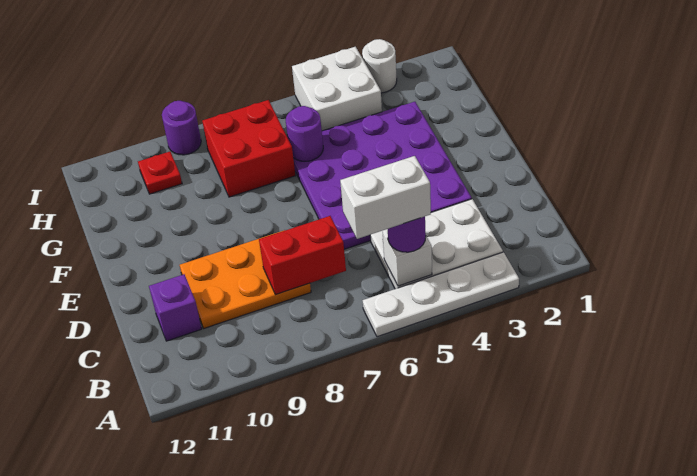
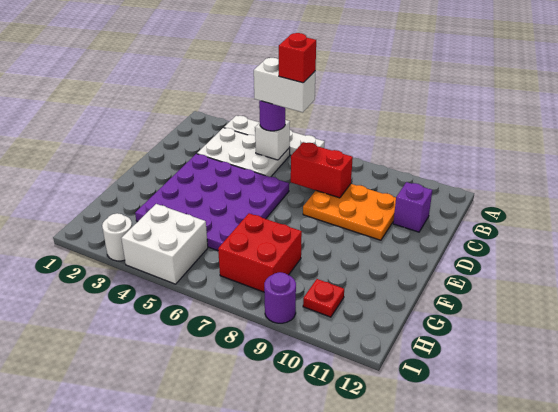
none -> red brick B6 level 5
purple round brick G6 level 2 -> none

